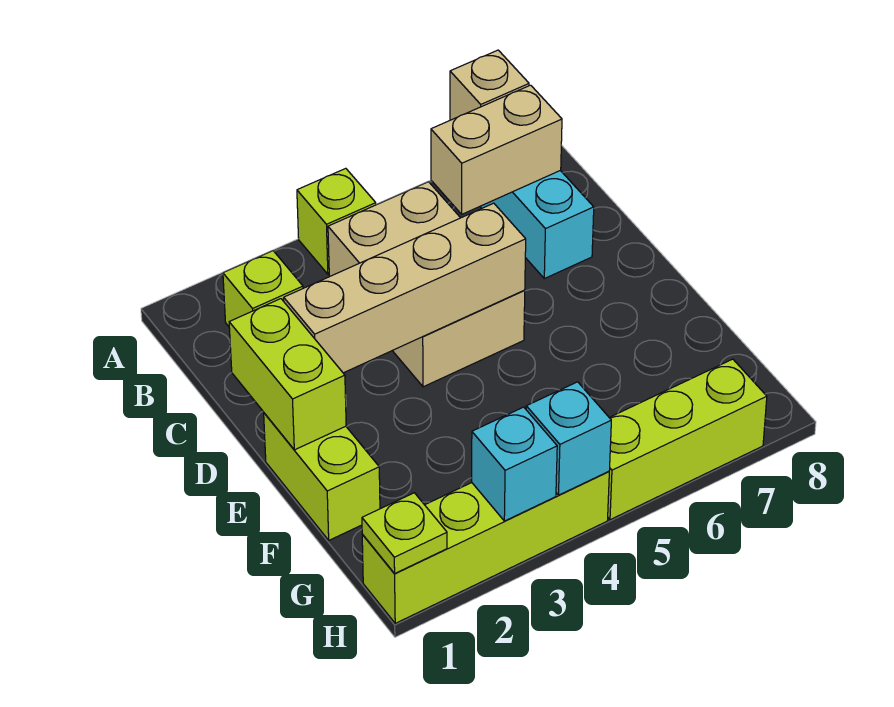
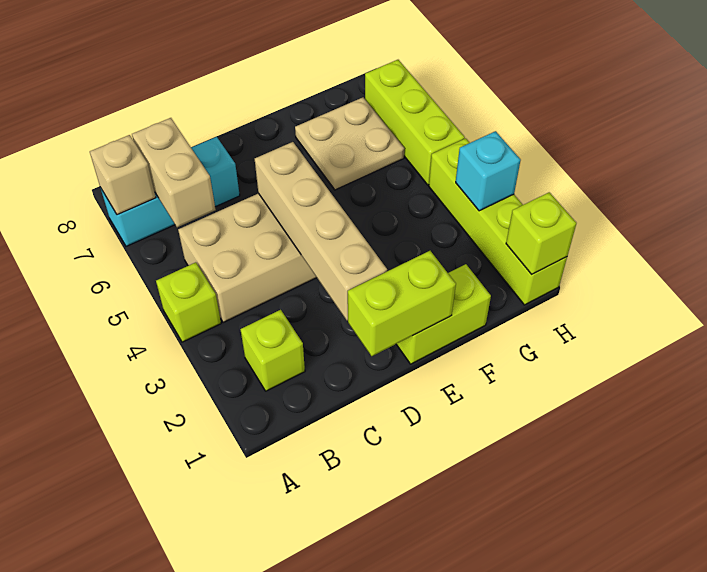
none -> tan plate F6:G7 level 1
lime plate H1 level 2 -> lime brick H1 level 2
cyan brick H4 level 2 -> none

